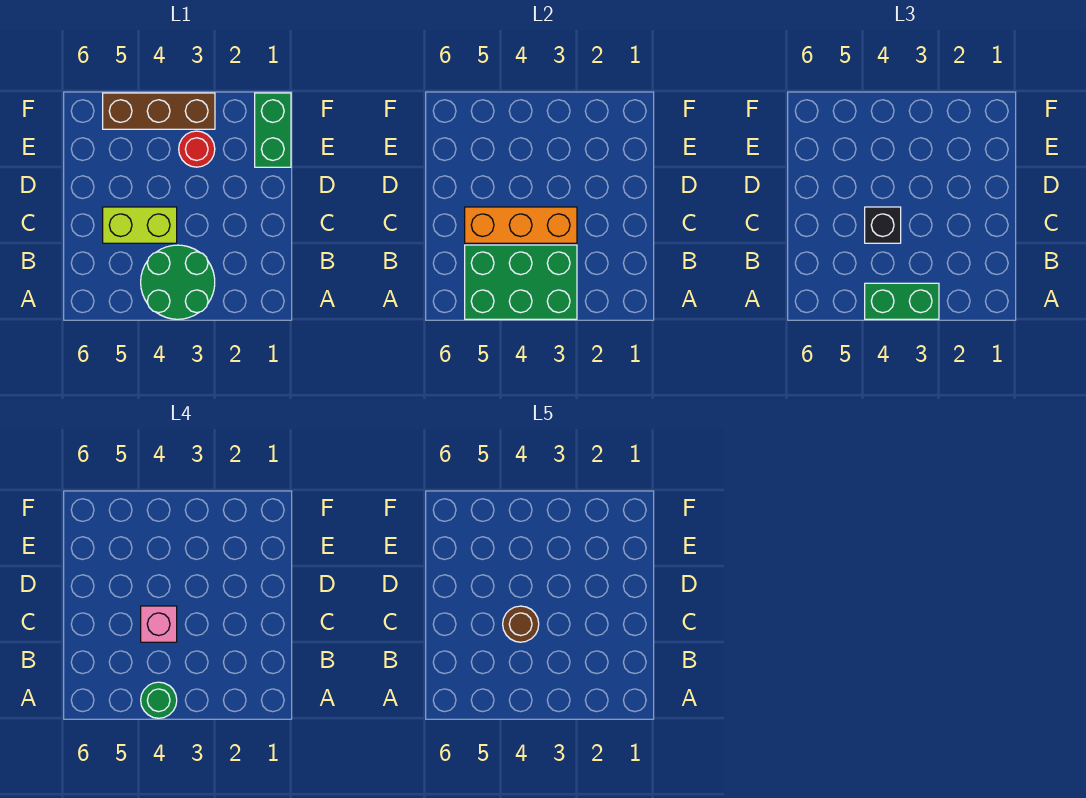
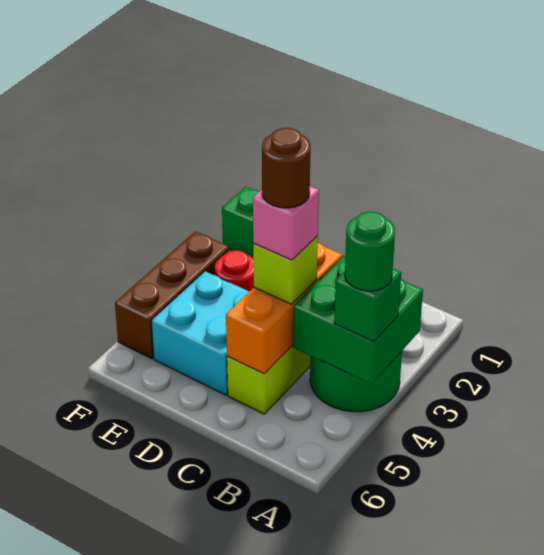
green brick A3:B5 level 2 -> green brick A3:B4 level 2
green brick A3:A4 level 3 -> green brick A4 level 3
black brick C4 level 3 -> lime brick C4 level 3
none -> cyan brick D4:E5 level 1

